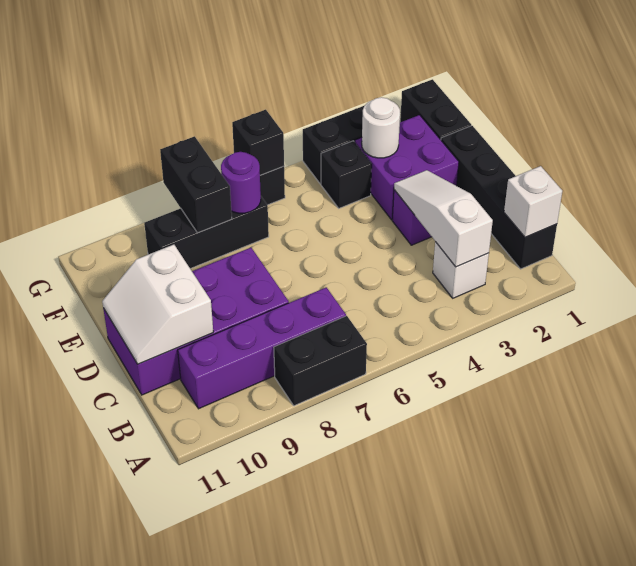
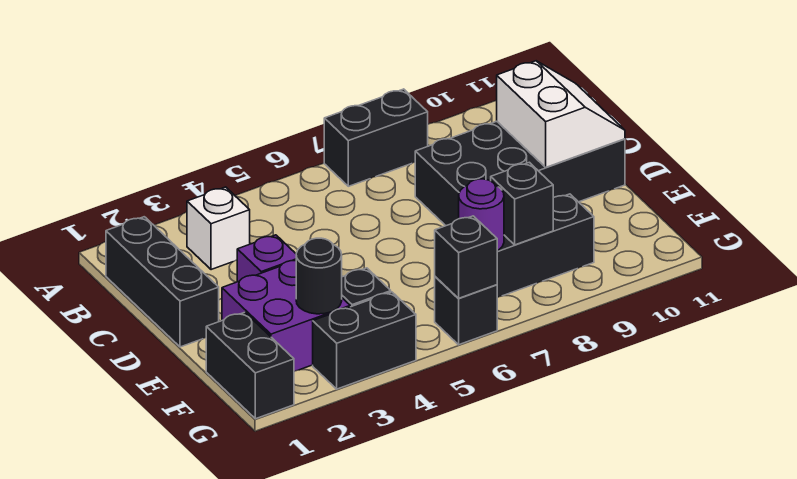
black brick B1:E1 level 1 -> black brick B1:D1 level 1
white brick B1 level 2 -> none
white slope B3:D3 level 2 top B -> none
purple brick B7:B10 level 1 -> none
purple brick C8:D11 level 1 -> black brick C8:D11 level 1
white round brick F3 level 2 -> black round brick F3 level 2
black brick F8:G8 level 2 -> black brick F8 level 2

